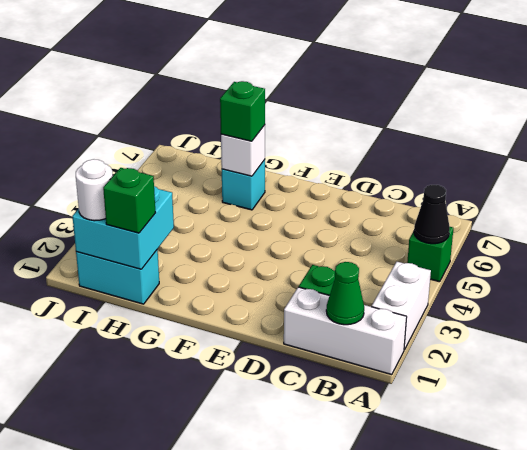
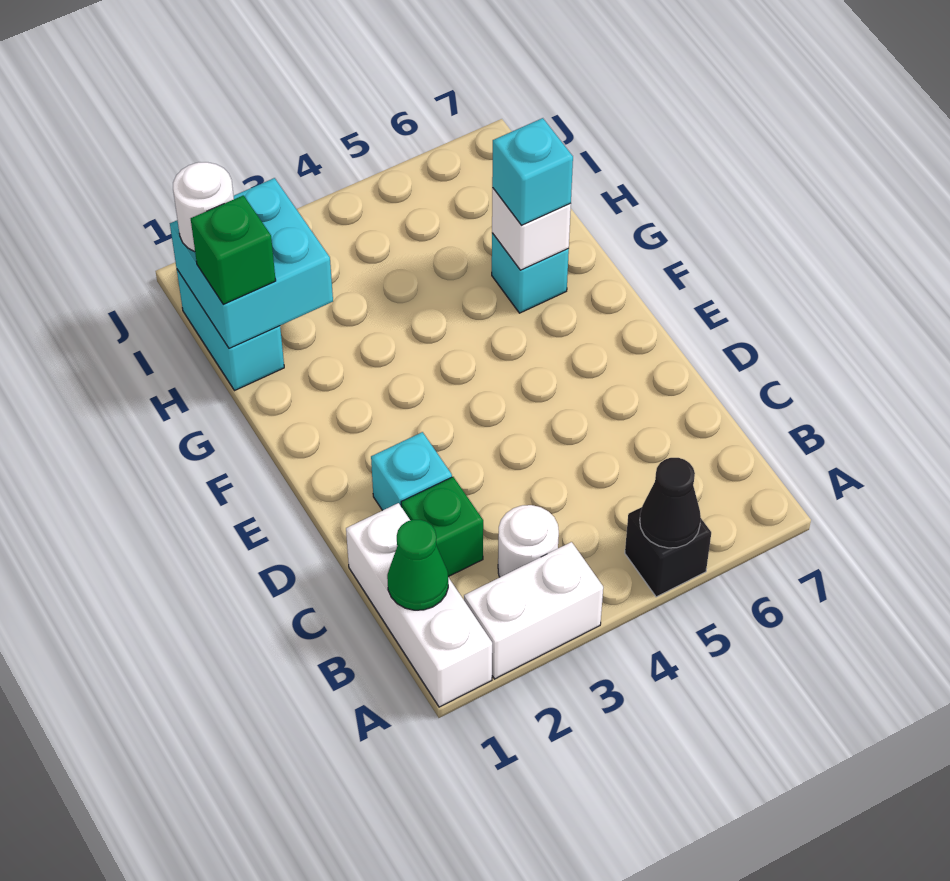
green brick A5 level 1 -> black brick A5 level 1
none -> white round brick B3 level 1
none -> cyan brick D2 level 1
green brick G6 level 3 -> cyan brick G6 level 3

